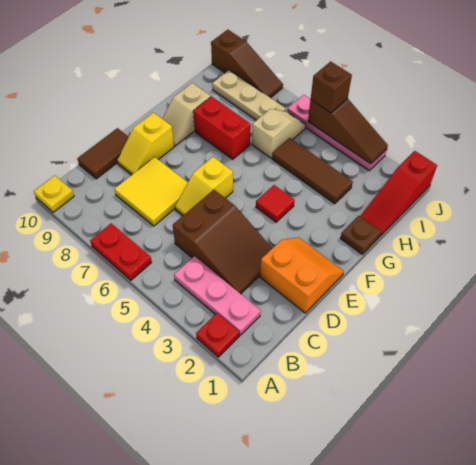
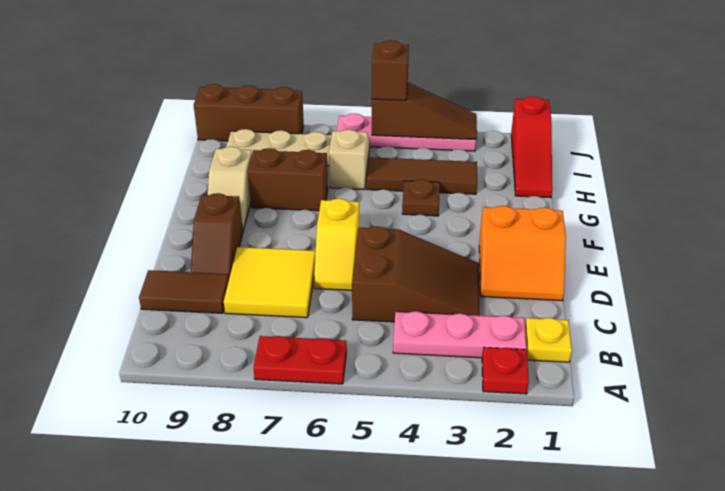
yellow plate A10 level 1 -> yellow plate B1 level 1
brown tile C10:D10 level 1 -> brown tile C9:C10 level 1
orange slope D1:E2 level 1 top D -> orange slope D1:E2 level 1 top E
yellow slope D9:E9 level 1 top E -> brown slope D9:E9 level 1 top E
red tile F4 level 1 -> none
brown plate G1 level 1 -> brown plate G4 level 1
red brick G7:G8 level 1 -> brown brick G7:G8 level 1
brown slope J8:J10 level 1 top 10 -> brown brick J8:J10 level 1

